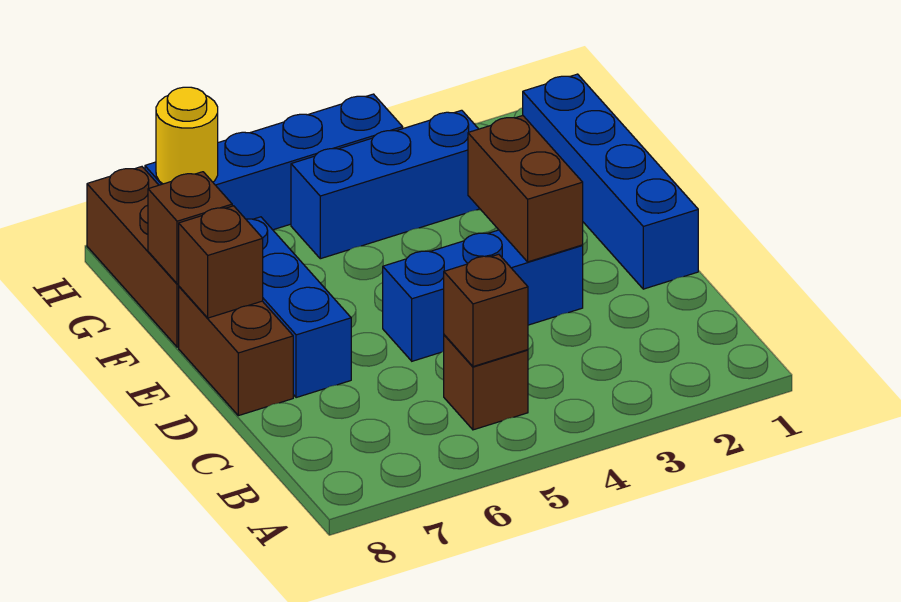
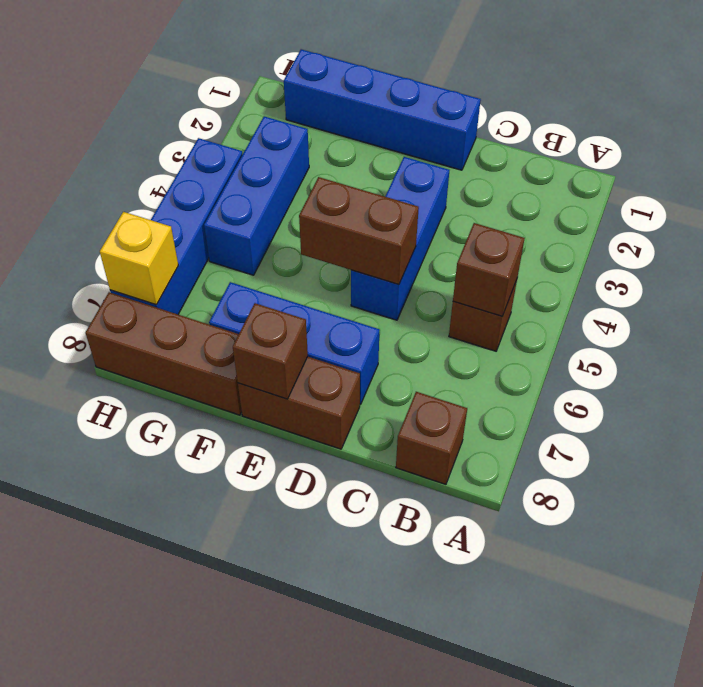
brown brick D3:E3 level 2 -> brown brick D5:E5 level 2
brown brick F8 level 2 -> brown brick B8 level 1
yellow round brick H7 level 2 -> yellow brick H7 level 2

